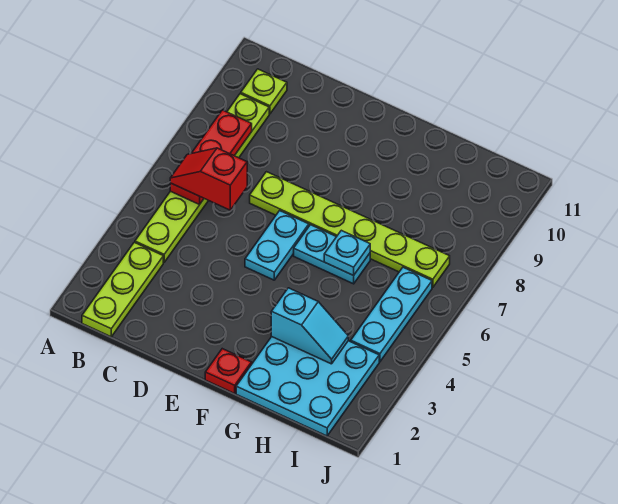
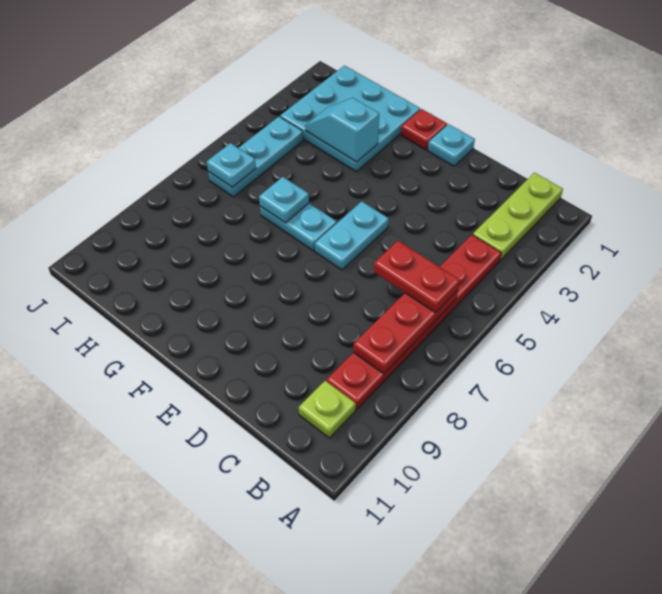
lime plate B4:B9 level 1 -> red plate B4:B9 level 1
red slope B6:C6 level 3 top C -> red plate B6:C6 level 3
lime plate D7:I7 level 1 -> none
none -> cyan plate E1 level 1
none -> cyan plate I6 level 2

